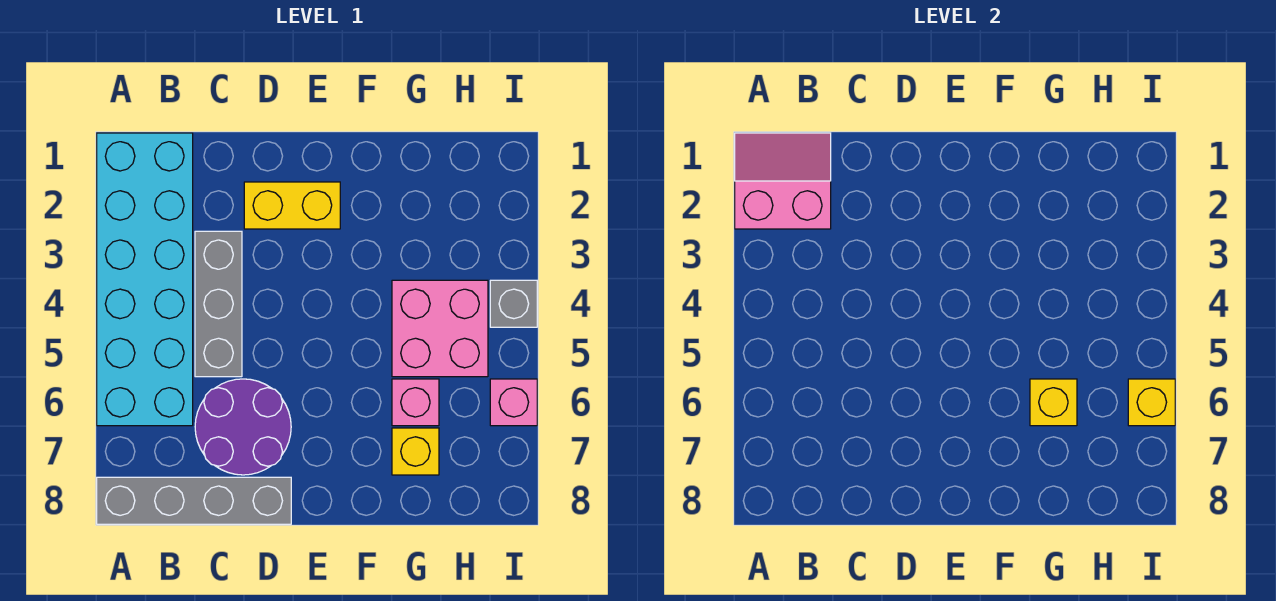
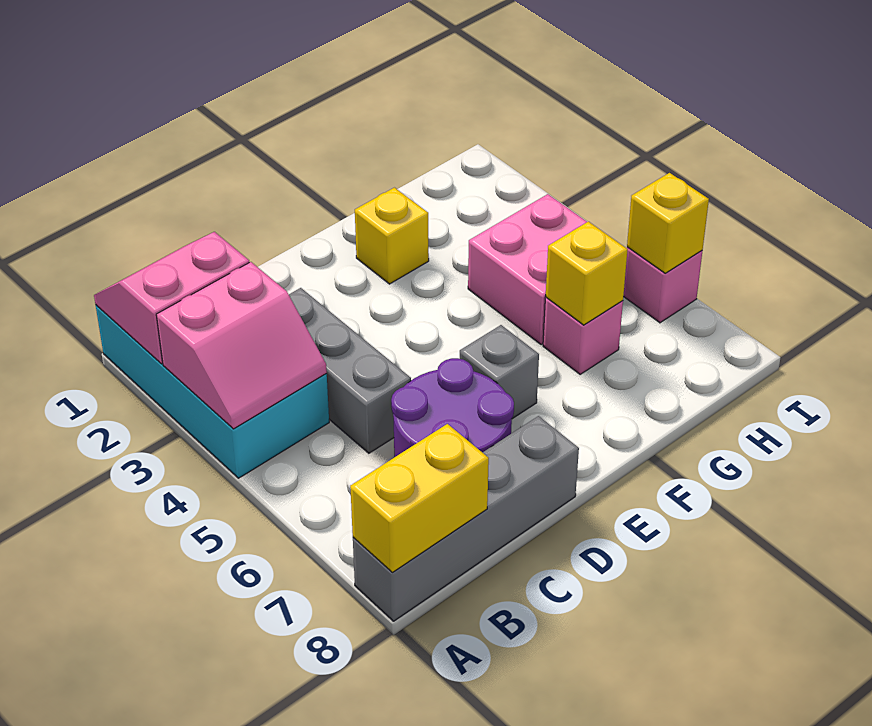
cyan brick A1:B6 level 1 -> cyan brick A1:B4 level 1
none -> pink slope A3:B4 level 2 top 3
yellow brick D2:E2 level 1 -> yellow brick A8:B8 level 2
yellow brick G7 level 1 -> yellow brick F2 level 1
grey brick I4 level 1 -> grey brick E6 level 1

